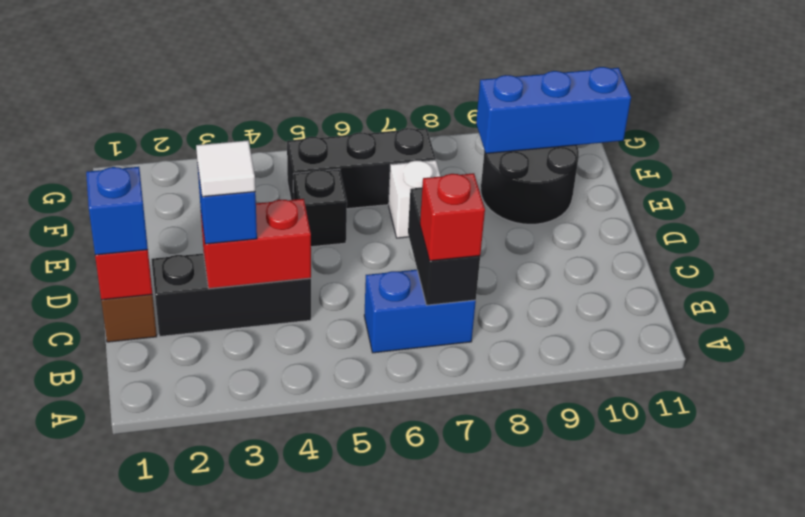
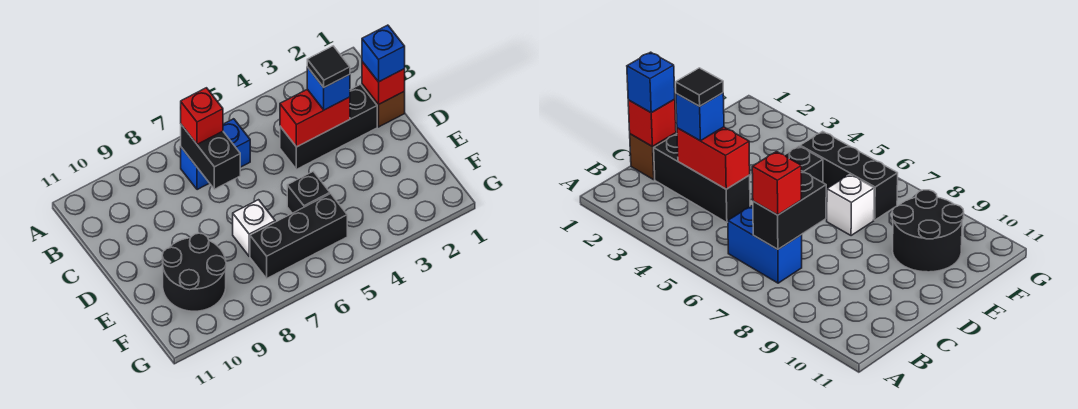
white tile C3 level 4 -> black tile C3 level 4
blue brick F9:F11 level 2 -> none

